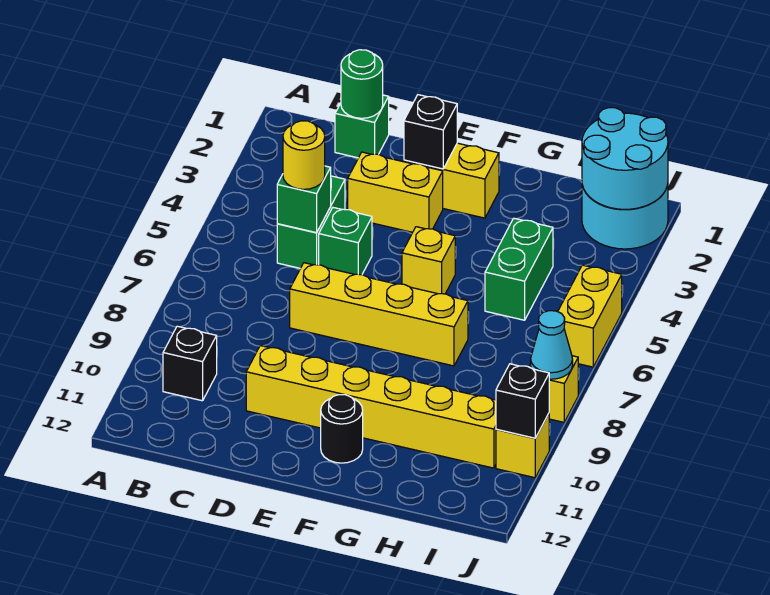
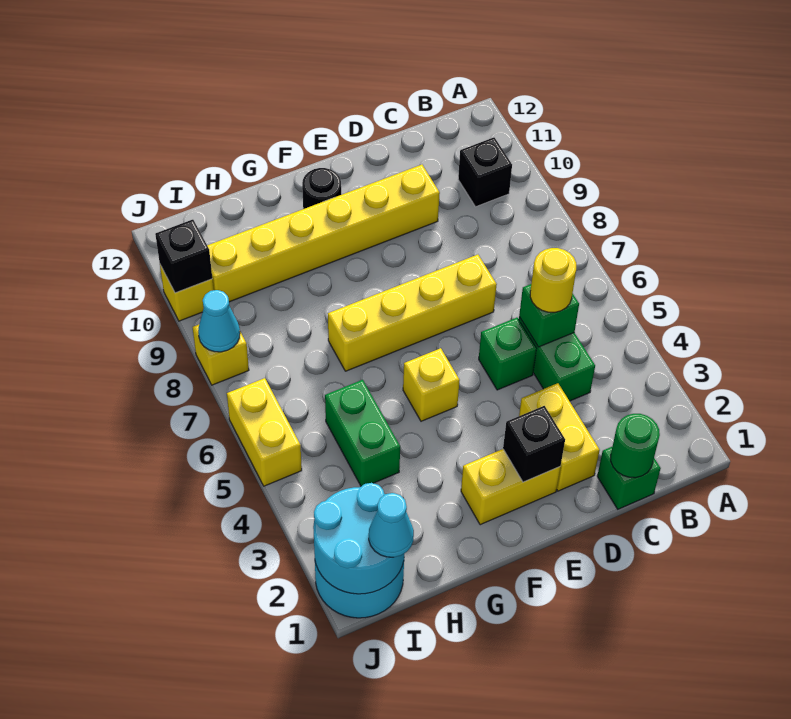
yellow brick D3:E3 level 1 -> yellow brick D2:D3 level 1
none -> cyan cone I1 level 3

